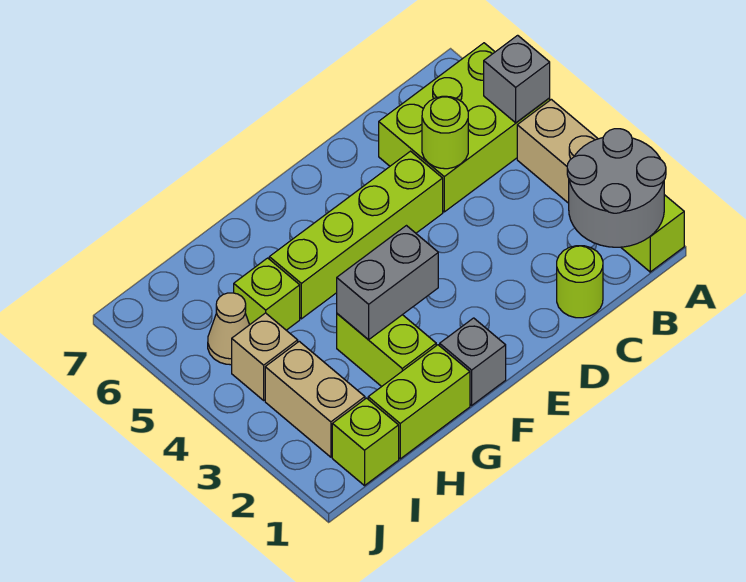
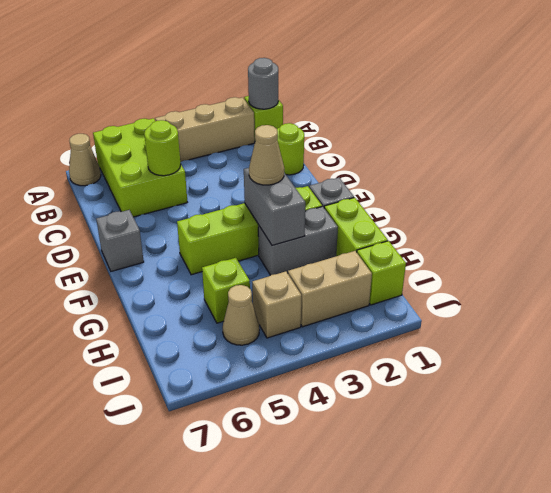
grey round brick A1:B2 level 2 -> grey round brick A1 level 2
grey brick A5 level 2 -> grey brick E7 level 1
none -> tan cone A7 level 1
lime brick D5:G5 level 1 -> lime brick F2:F5 level 1
none -> tan cone F3 level 3
lime brick G2:G3 level 1 -> grey brick G2:G3 level 1

